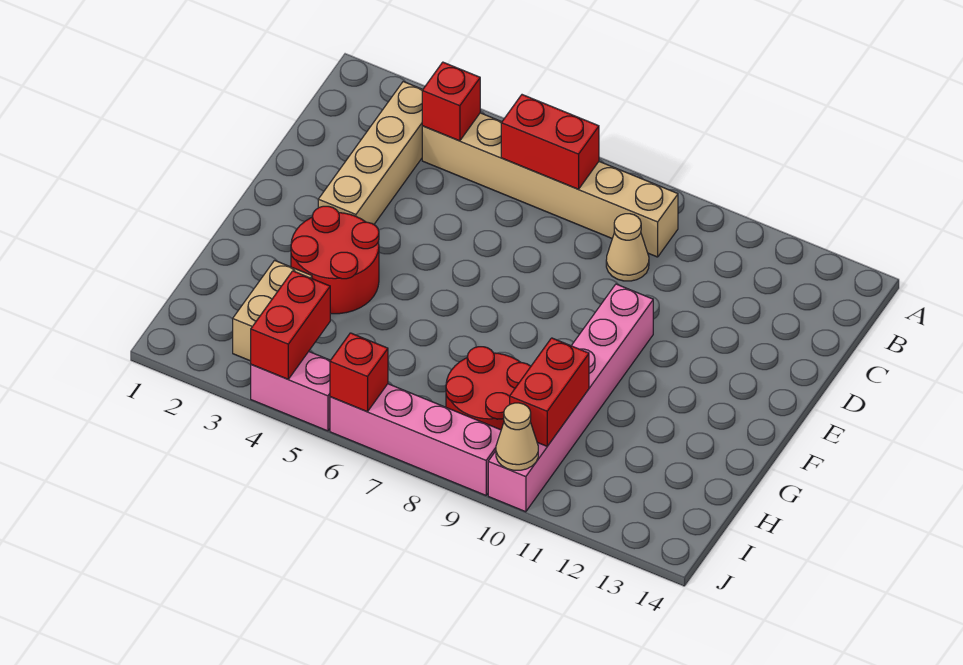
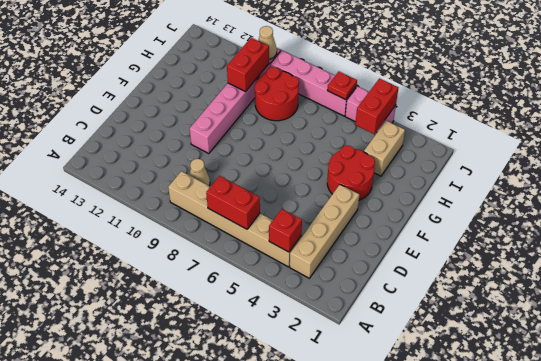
red brick J6 level 2 -> red plate J6 level 2

